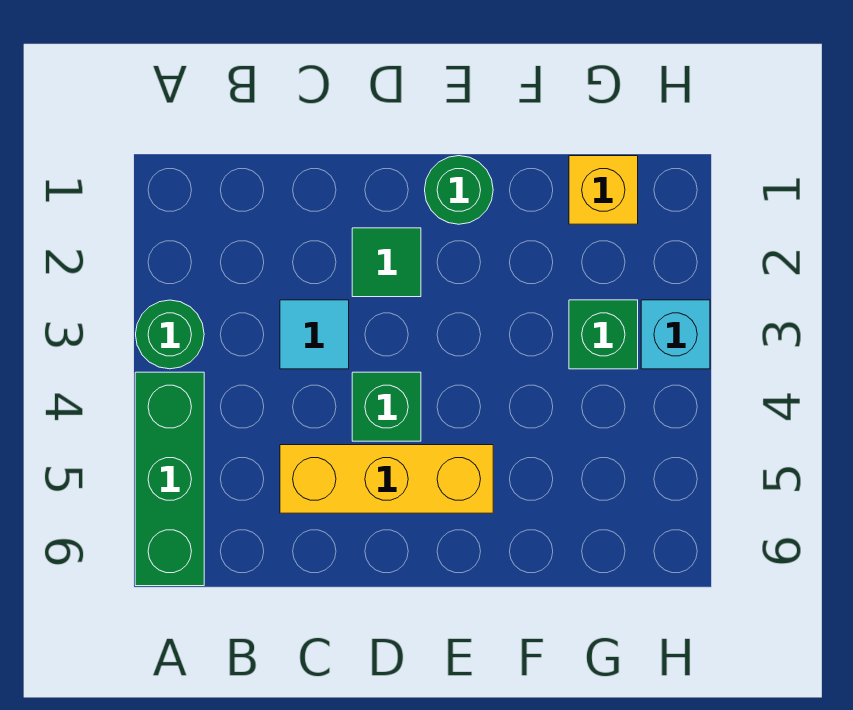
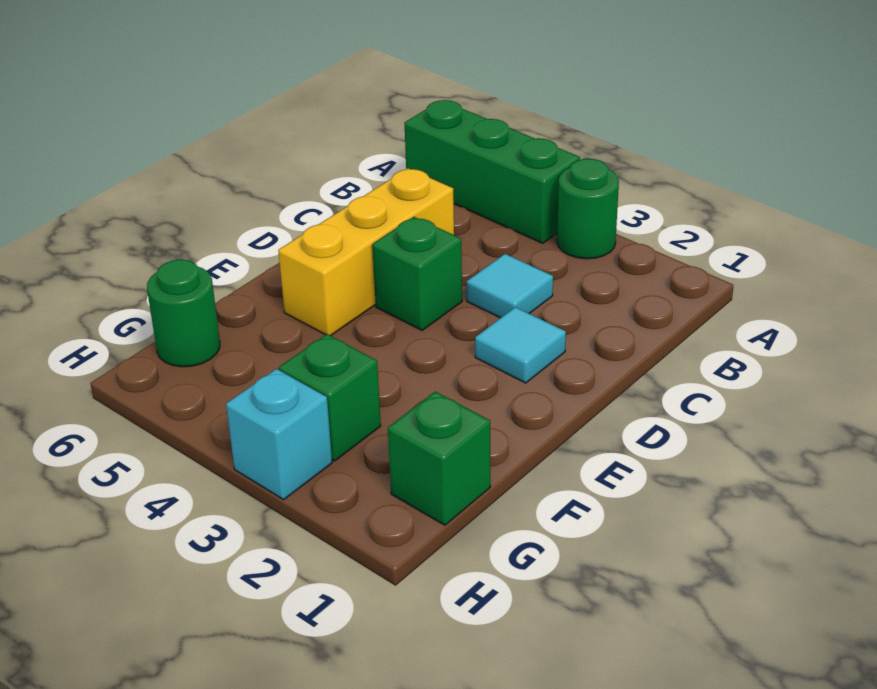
green tile D2 level 1 -> cyan tile D2 level 1
green round brick E1 level 1 -> green round brick G6 level 1
yellow brick G1 level 1 -> green brick G1 level 1

